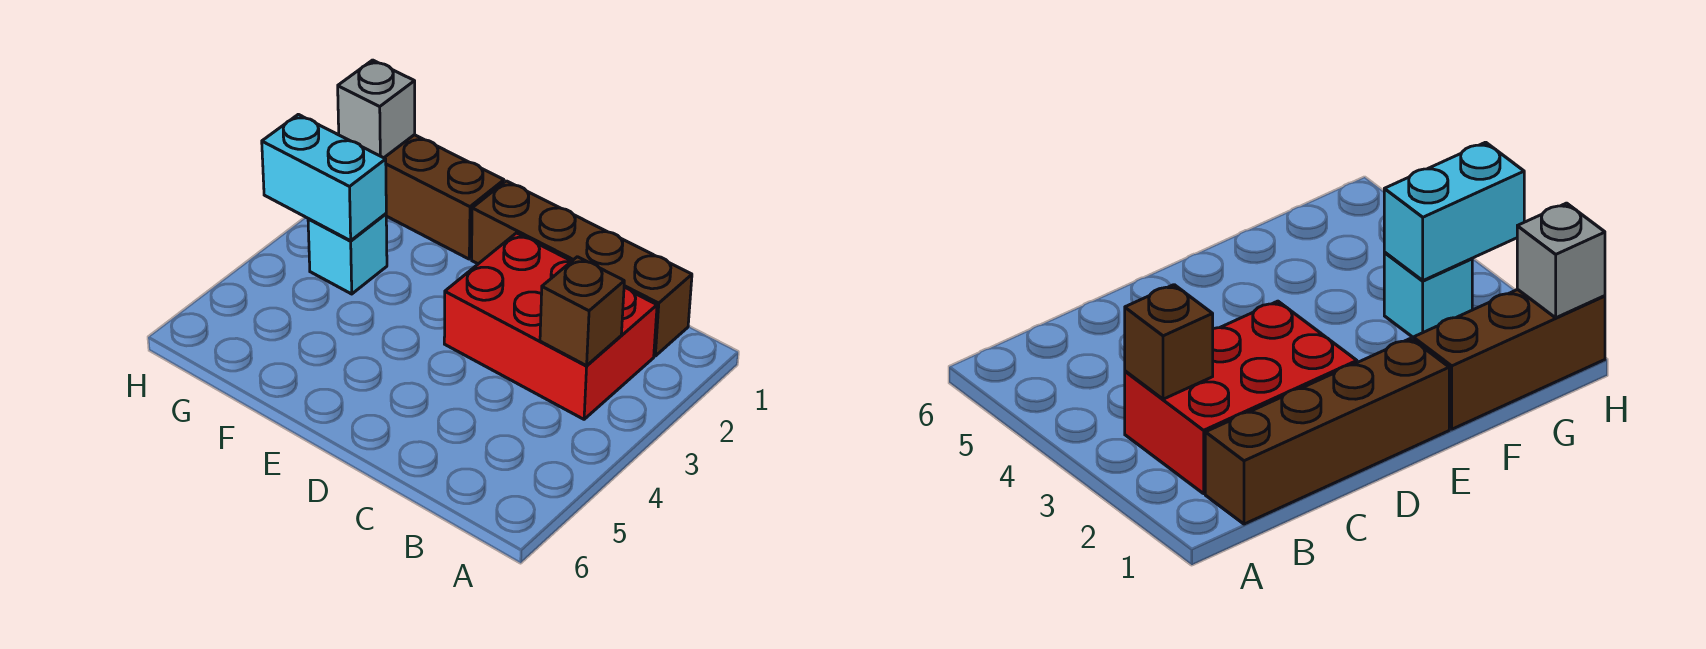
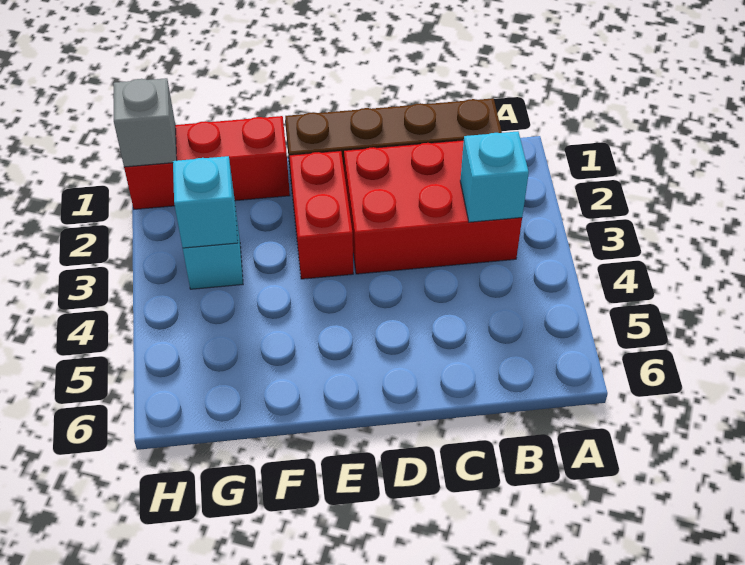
brown brick B3 level 2 -> cyan brick B3 level 2
none -> red brick E2:E3 level 1
brown brick F1:H1 level 1 -> red brick F1:H1 level 1
cyan brick G3:H3 level 2 -> cyan brick G3 level 2

